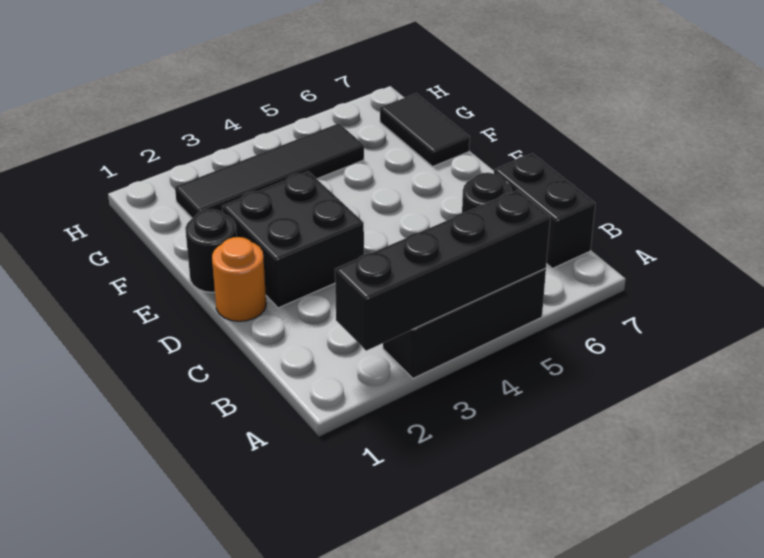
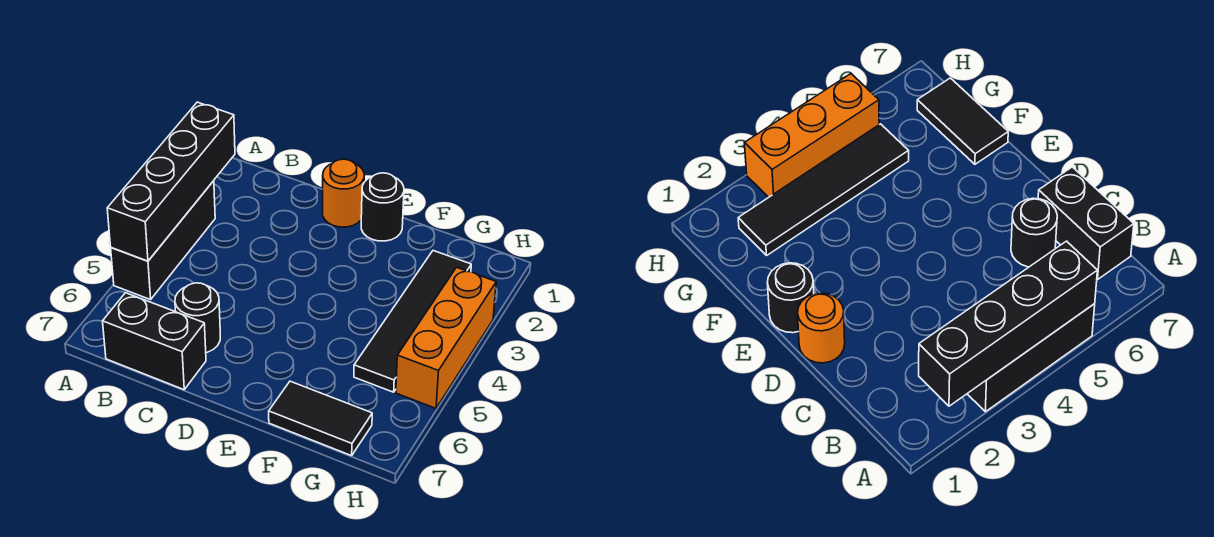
black brick D2:E3 level 1 -> none
none -> orange brick H3:H5 level 1

